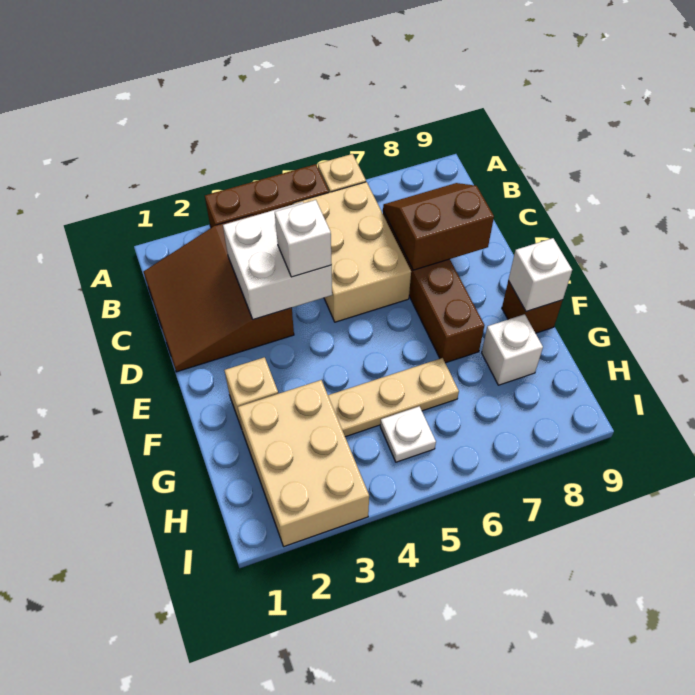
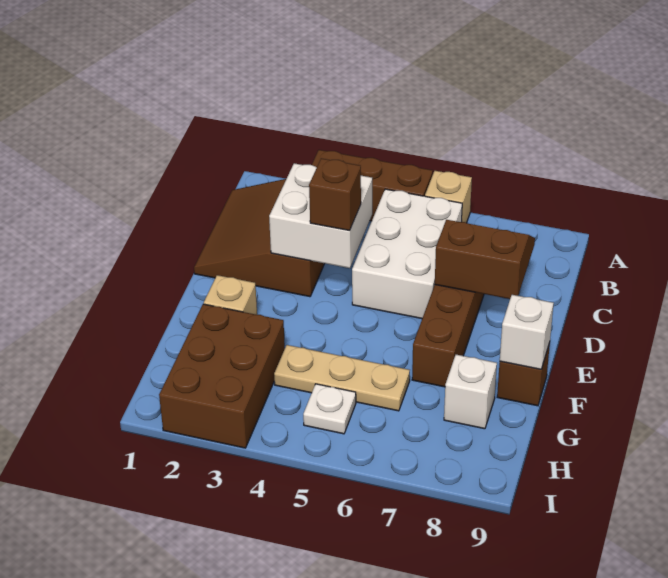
tan brick B5:D6 level 1 -> white brick B5:D6 level 1
white brick D4 level 3 -> brown brick D4 level 3
tan brick G2:I3 level 1 -> brown brick G2:I3 level 1

